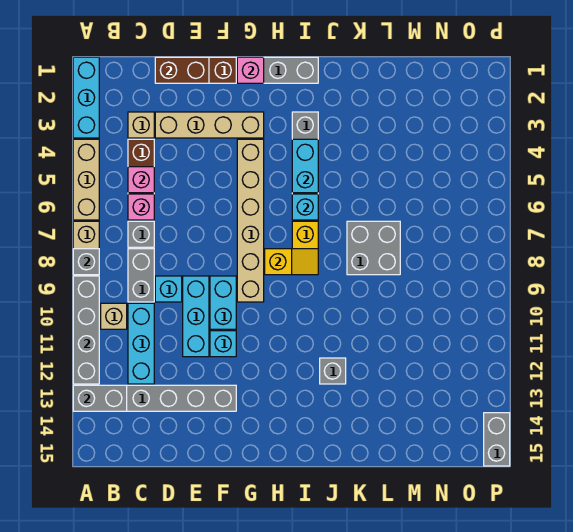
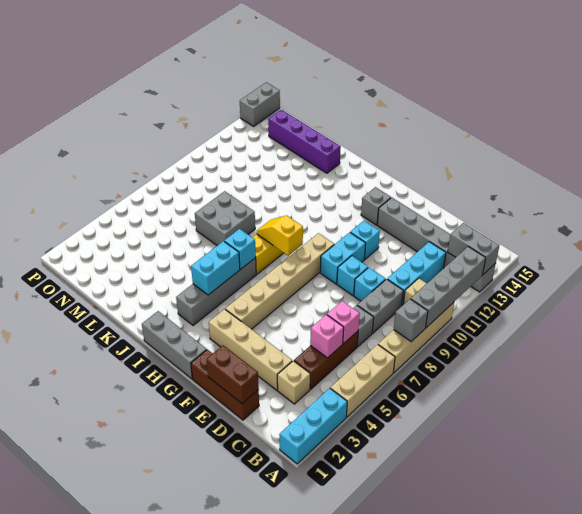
cyan brick E9:E11 level 1 -> cyan brick E9 level 1
pink brick G1 level 2 -> none
grey brick J12 level 1 -> grey brick G13 level 1
none -> purple brick K14:N14 level 1

